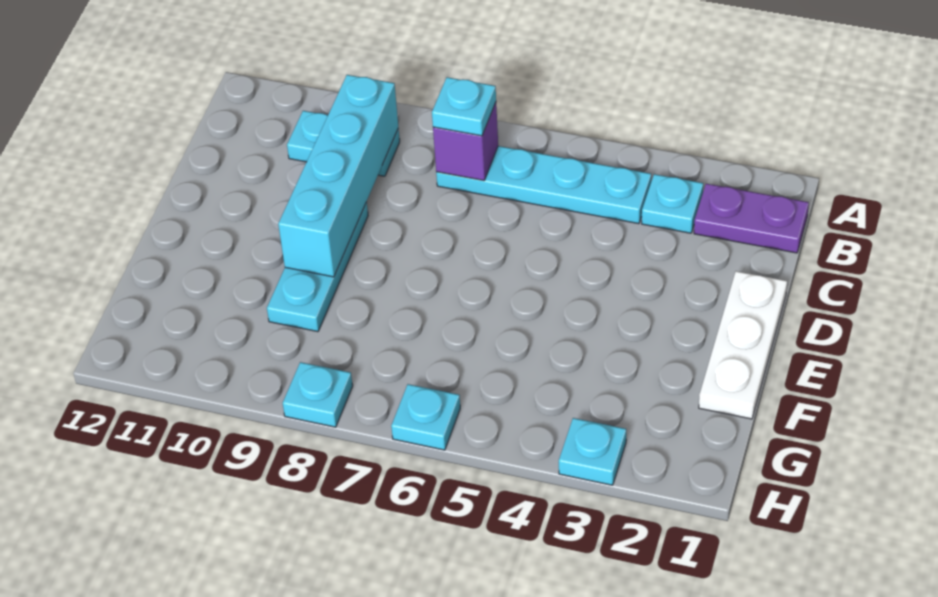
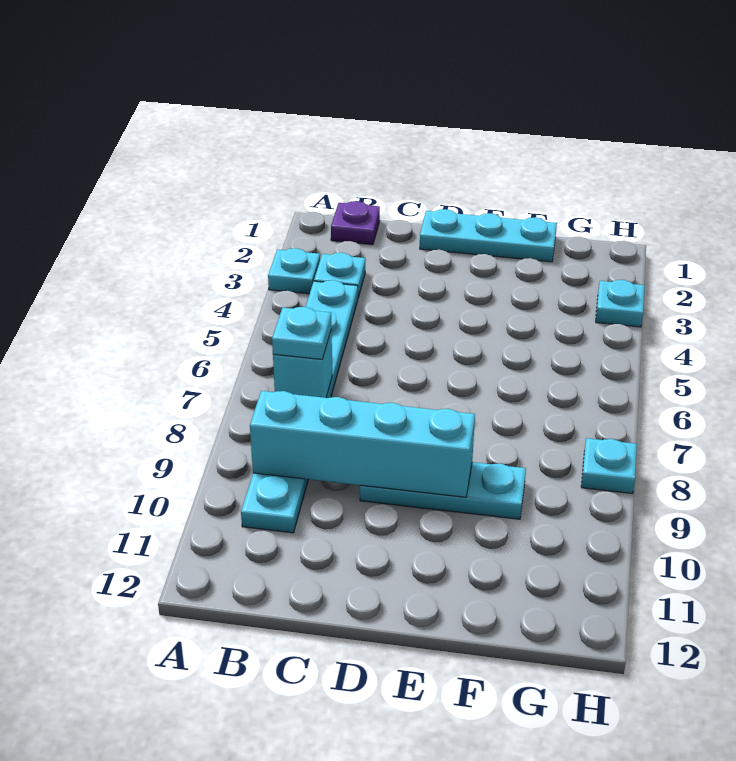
purple plate B1:B2 level 1 -> purple plate B1 level 1
purple brick B7 level 2 -> cyan brick B7 level 2
white plate D1:F1 level 1 -> cyan plate D1:F1 level 1
cyan plate H6 level 1 -> cyan plate A3 level 1

